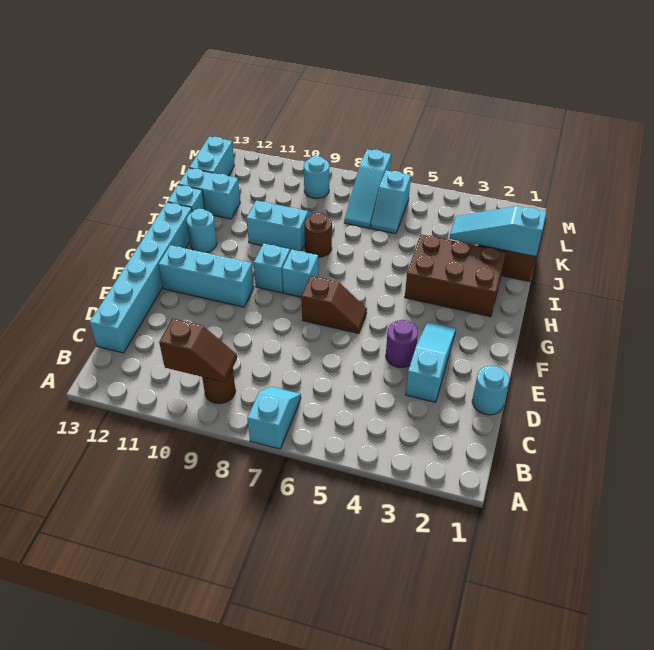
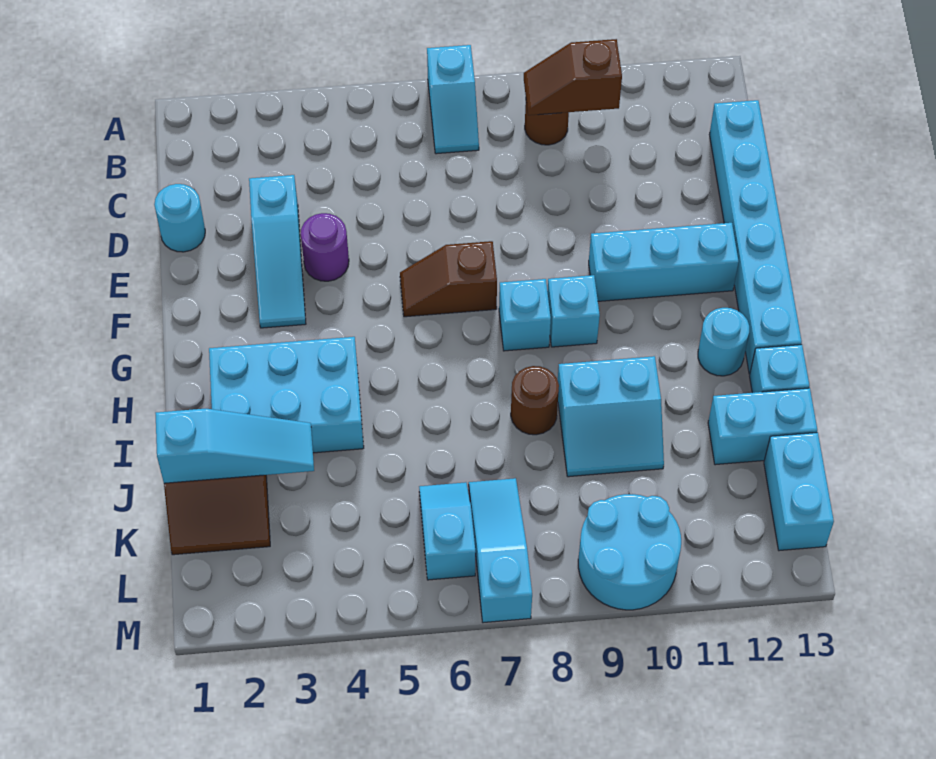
brown brick H2:I4 level 1 -> cyan brick H2:I4 level 1
cyan round brick L9 level 1 -> cyan round brick L9:M10 level 1

